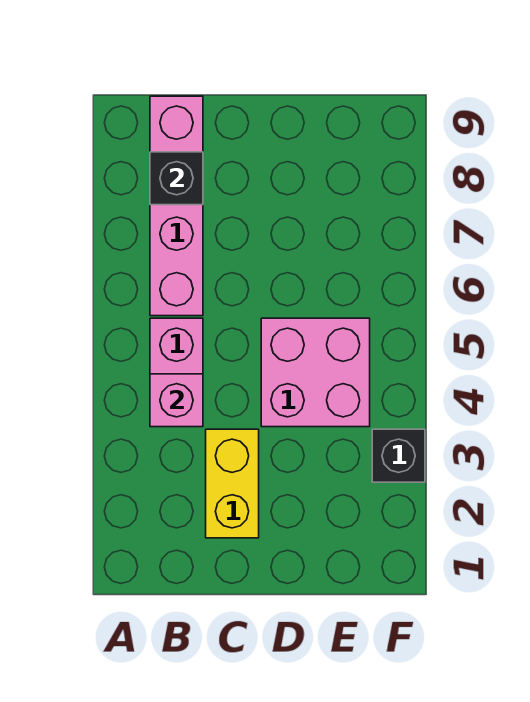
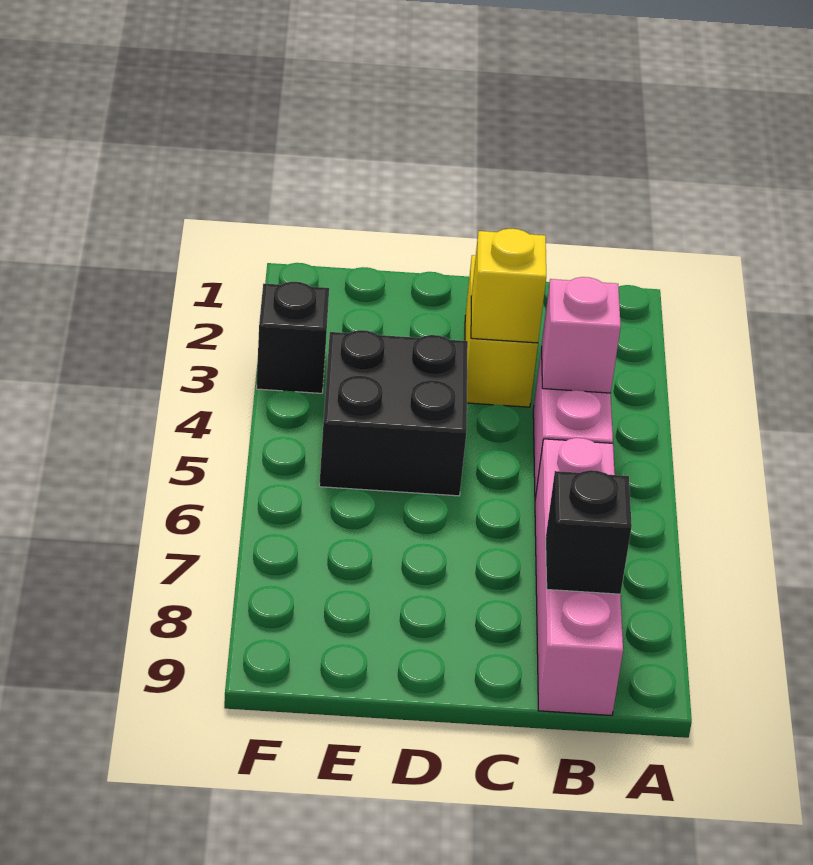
none -> yellow brick C3 level 2
pink brick D4:E5 level 1 -> black brick D4:E5 level 1

